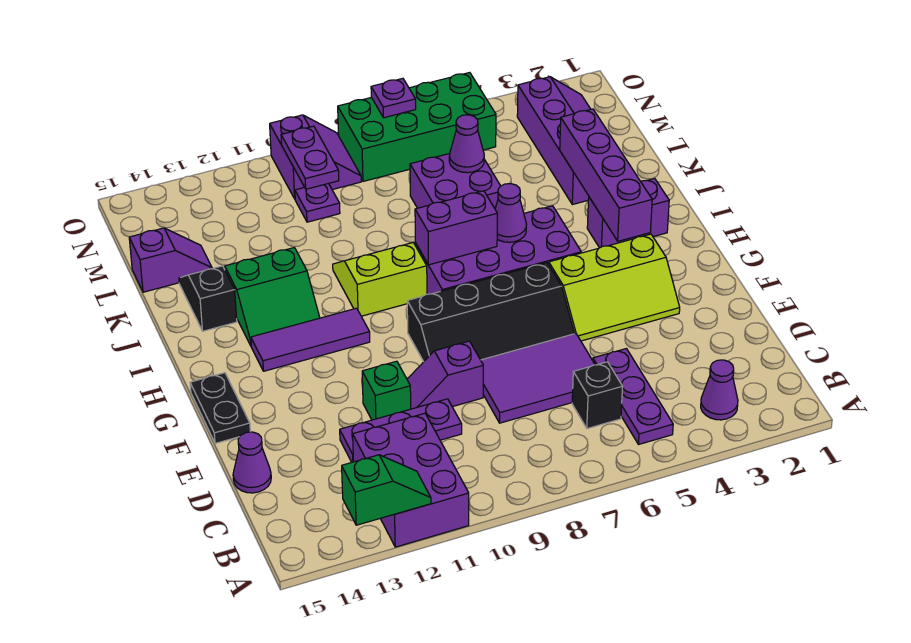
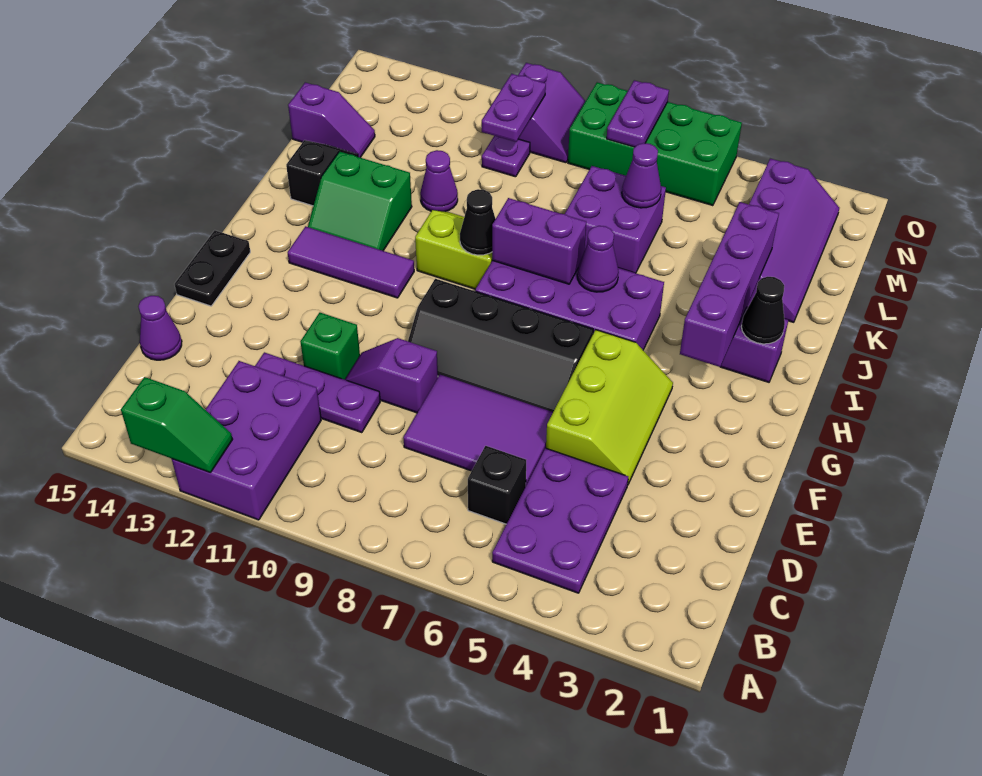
purple cone B3 level 1 -> purple cone K11 level 1
purple plate B5:D5 level 1 -> purple plate B4:D5 level 1
lime slope F3:G5 level 1 top G -> lime slope E4:G5 level 1 top 5
none -> black cone I2 level 2
none -> black cone I9 level 2
purple plate O7 level 2 -> purple plate N7:O7 level 2

